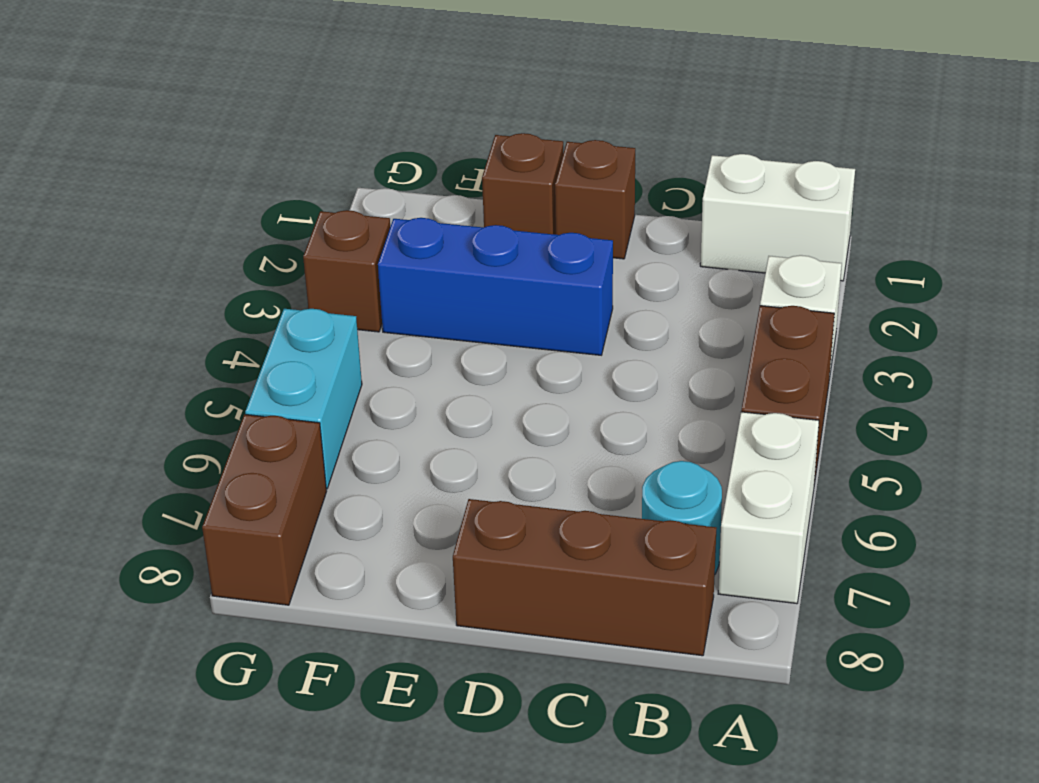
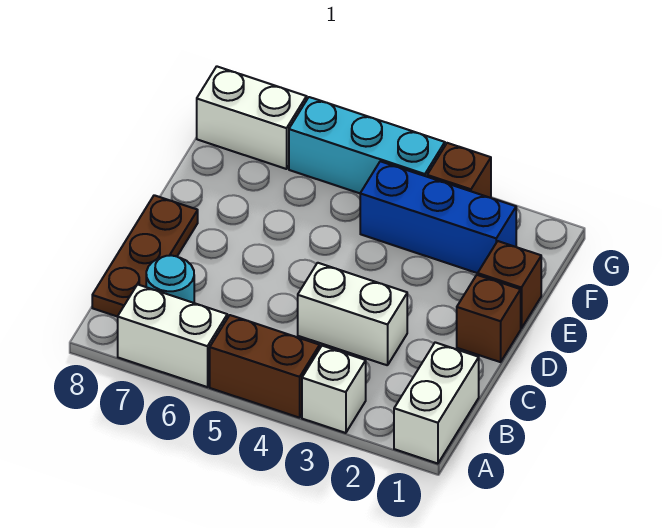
brown brick B8:D8 level 1 -> brown plate B8:D8 level 1
none -> white brick C3:C4 level 1
blue brick D3:F3 level 1 -> blue brick F2:F4 level 1
cyan brick G5:G6 level 1 -> cyan brick G4:G6 level 1
brown brick G7:G8 level 1 -> white brick G7:G8 level 1

